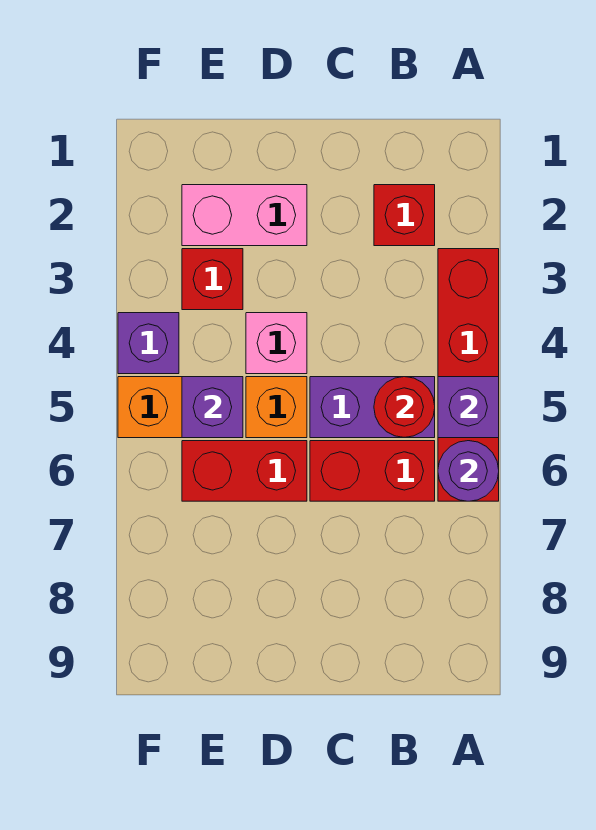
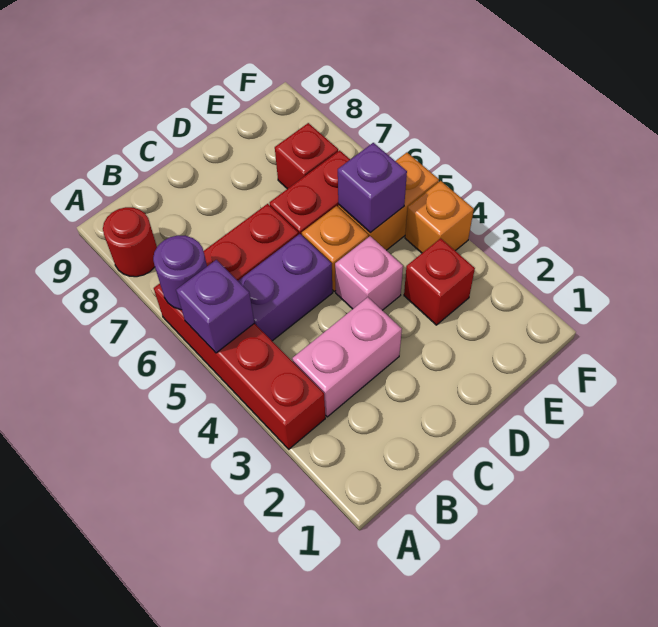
red brick B2 level 1 -> red brick E7 level 1
red round brick B5 level 2 -> red round brick A8 level 1
pink brick D2:E2 level 1 -> pink brick B3:C3 level 1
purple brick F4 level 1 -> orange brick F4 level 1

